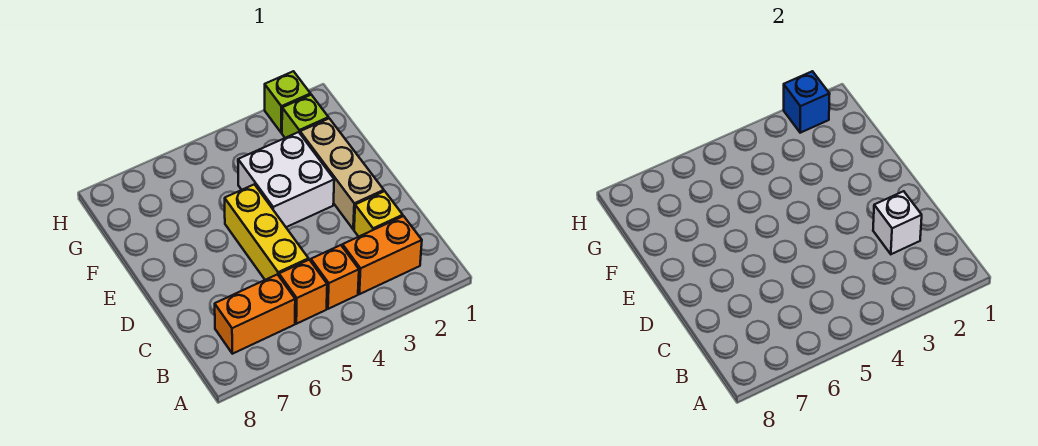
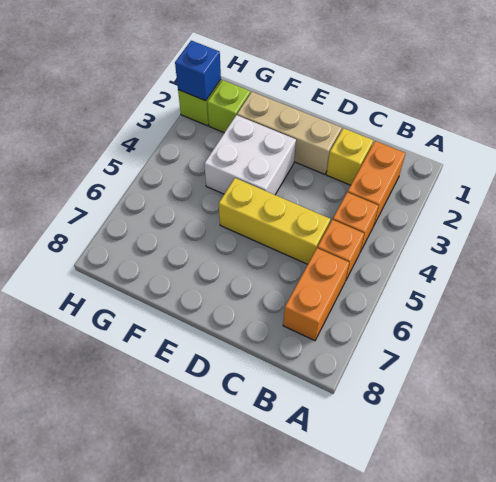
white brick C2 level 2 -> none

